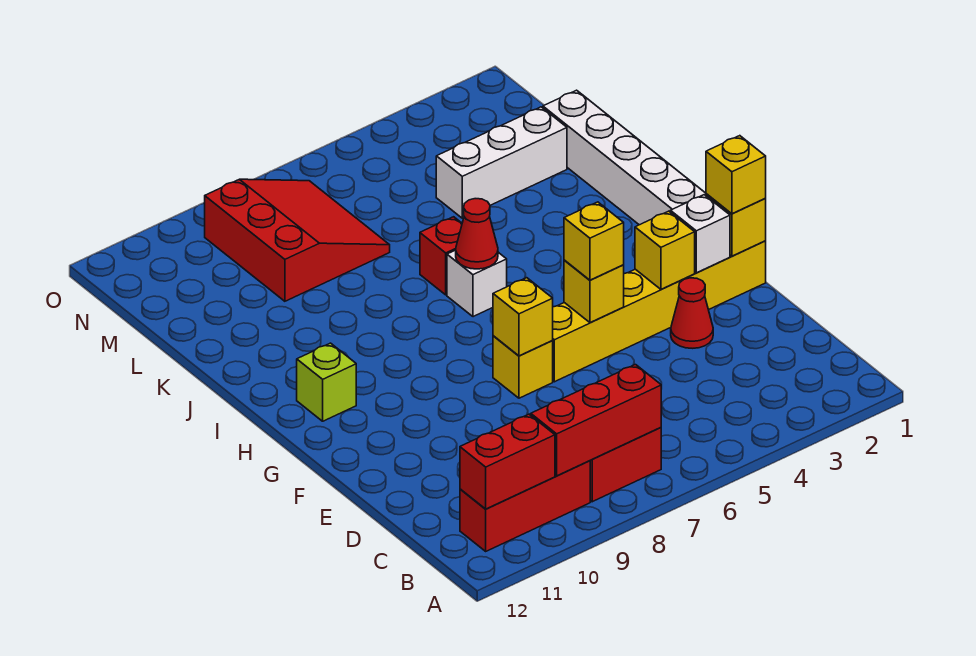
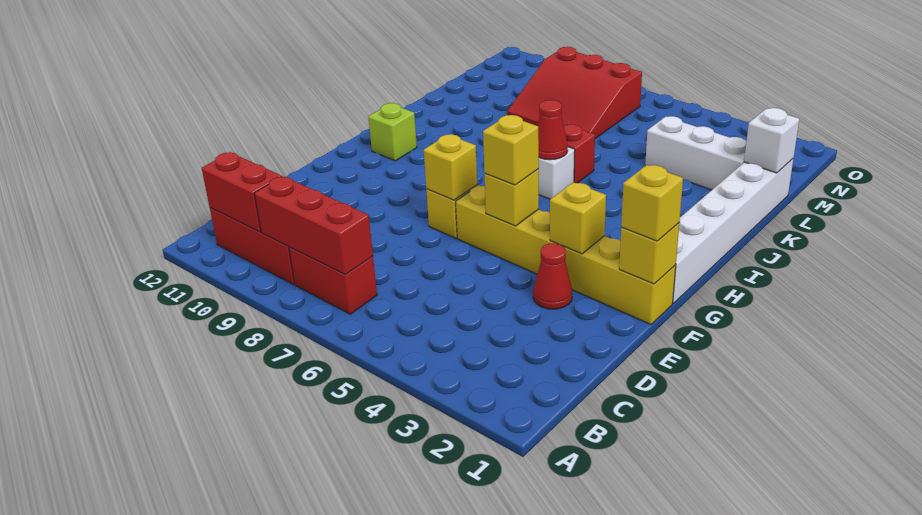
white brick F2 level 2 -> white brick L1 level 2
red slope L7:N9 level 1 top 9 -> red slope L7:N9 level 1 top N

